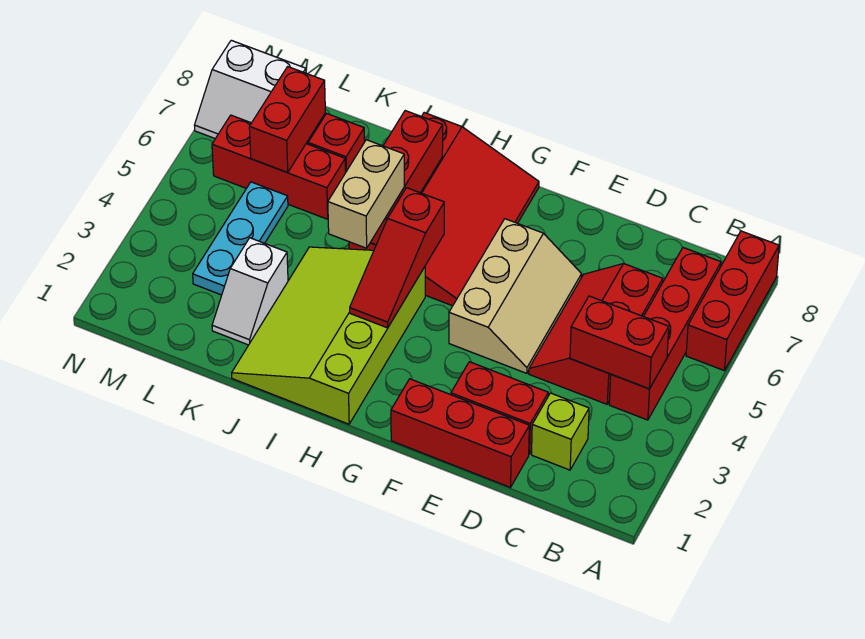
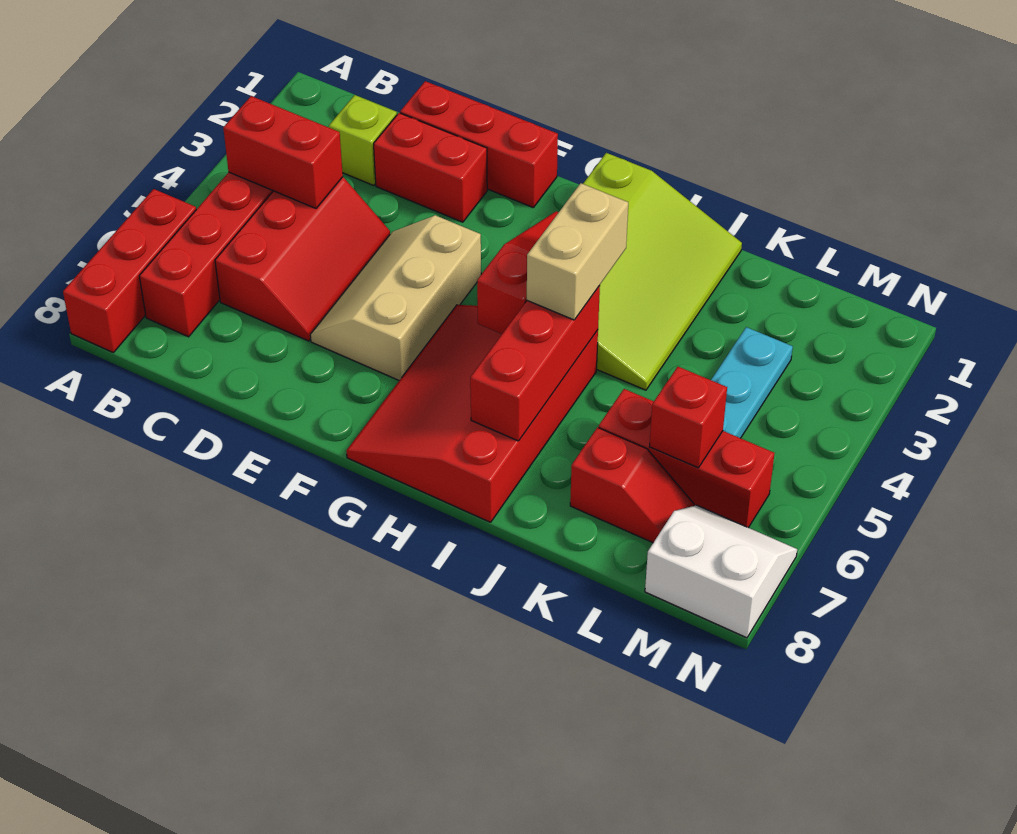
white slope K2:K3 level 1 top 3 -> none
red brick L6:L7 level 2 -> red brick L6 level 2

